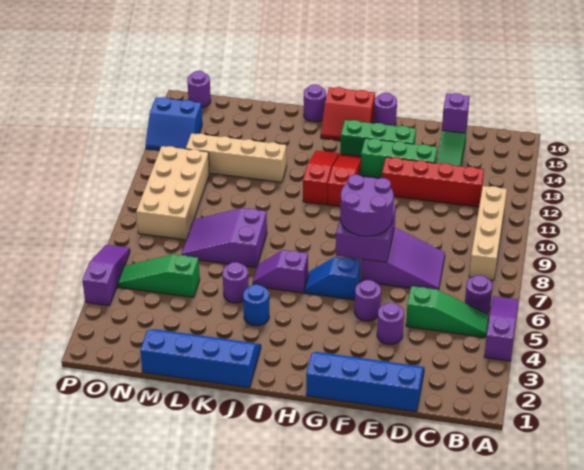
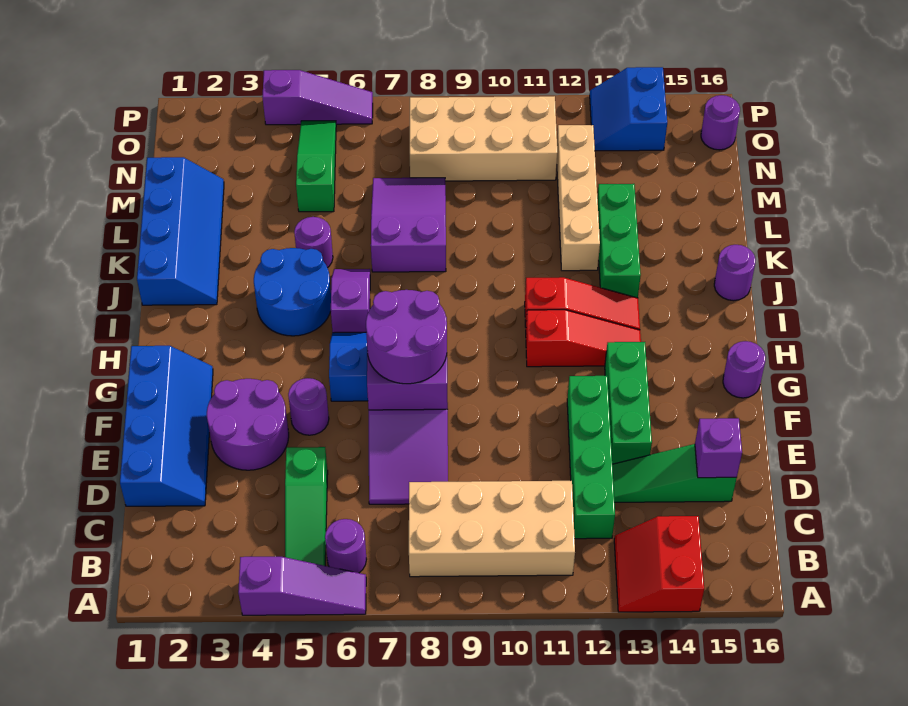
tan brick B8:B11 level 1 -> tan brick B8:C11 level 1
red brick C12:F12 level 1 -> green brick C12:F12 level 1
purple round brick E4 level 1 -> purple round brick E3:F4 level 1
green brick F14:H14 level 1 -> green brick J13:L13 level 1
red slope H15:I16 level 1 top 16 -> red slope A13:B14 level 1 top 14
blue round brick J4 level 1 -> blue round brick I4:J5 level 1

